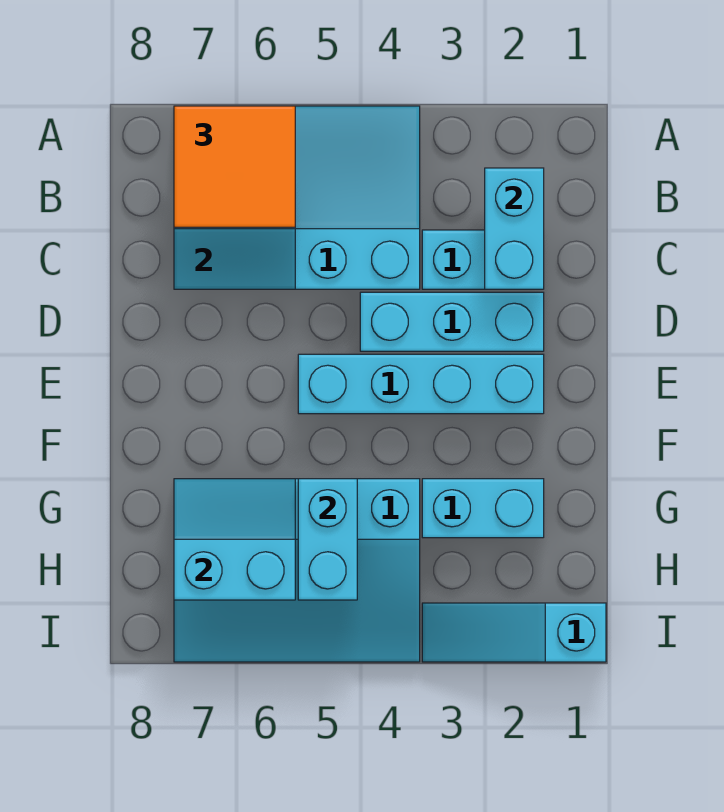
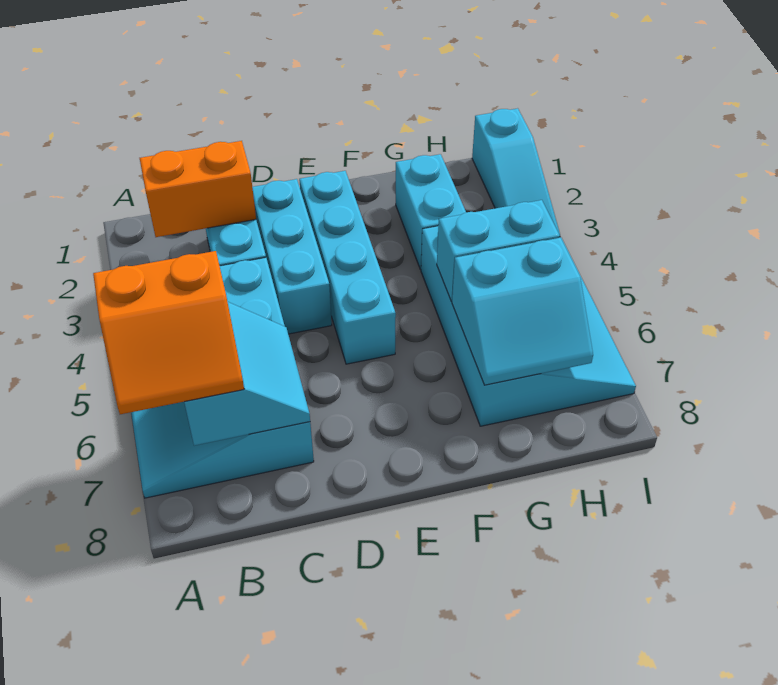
orange tile A6:B7 level 3 -> orange slope A6:B7 level 3 top 6
cyan brick B2:C2 level 2 -> orange brick B2:C2 level 2
cyan slope G6:H7 level 2 top H -> cyan slope G6:H7 level 2 top 6

